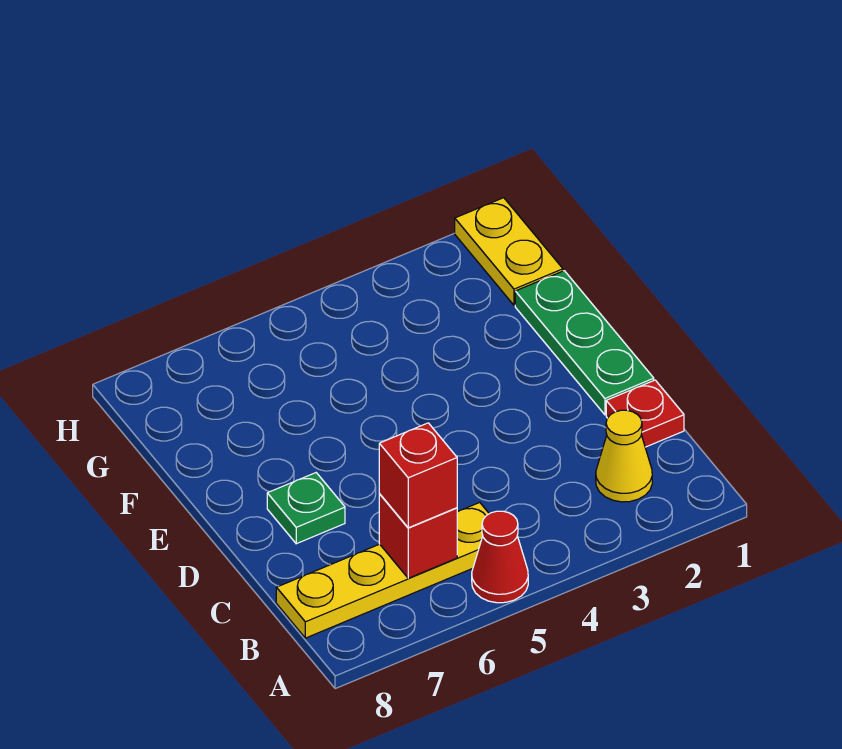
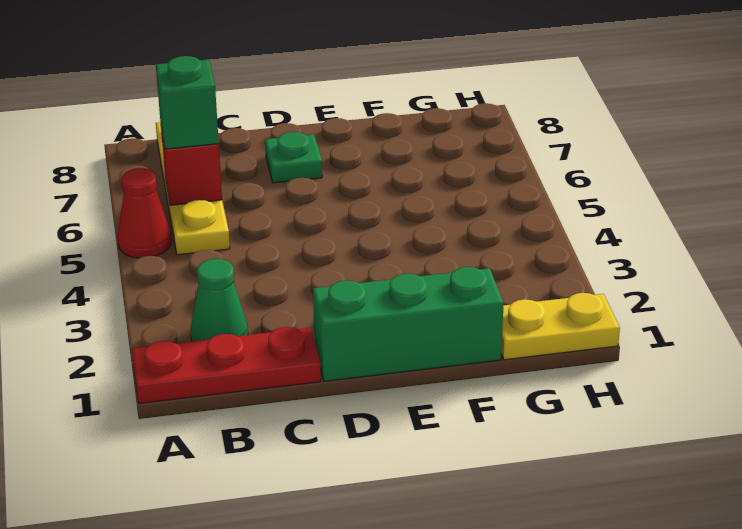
yellow cone B2 level 1 -> green cone B2 level 1
red brick B6 level 3 -> green brick B6 level 3
red plate C1 level 1 -> red plate A1:C1 level 1
green plate D1:F1 level 1 -> green brick D1:F1 level 1

